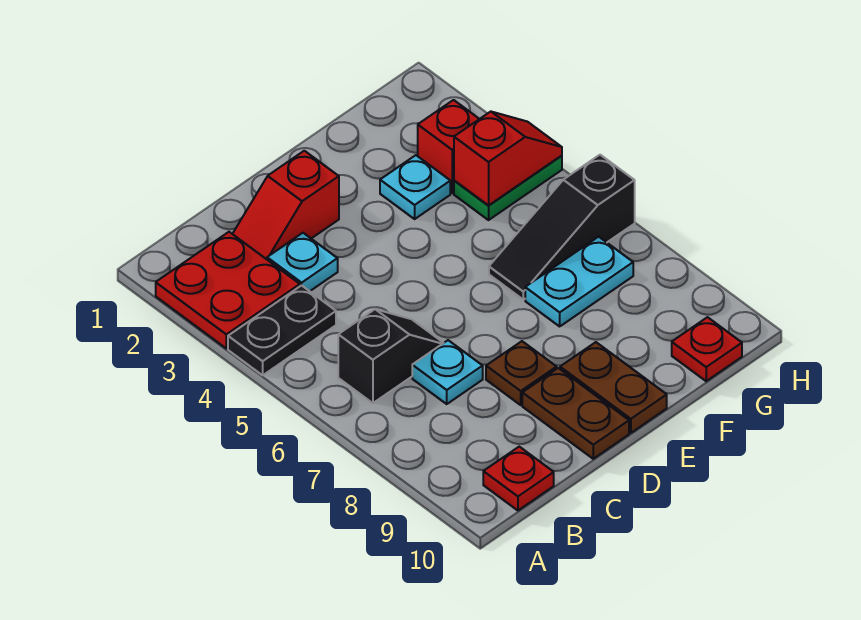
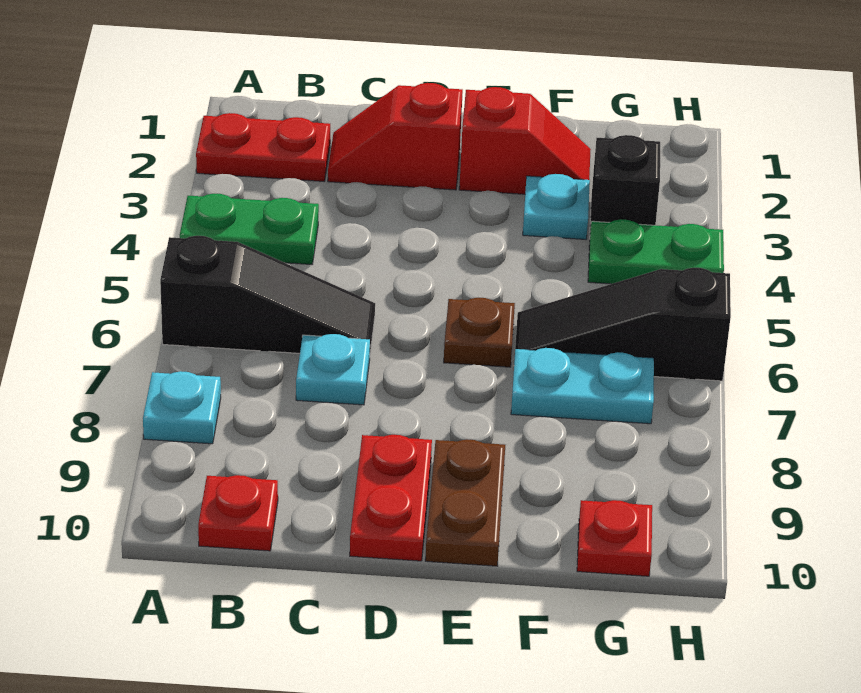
red plate A2:B3 level 1 -> red plate A2:B2 level 1
black plate A4:B4 level 1 -> green plate A4:B4 level 1
black slope B6:C6 level 1 top B -> black slope A6:C6 level 1 top A
cyan plate C3 level 1 -> cyan plate A8 level 1
brown plate D8 level 1 -> brown plate E6 level 1
brown plate D9:D10 level 1 -> red plate D9:D10 level 1
red brick G3 level 1 -> black brick G3 level 1
red slope G4:H4 level 2 top G -> red slope E2:F2 level 1 top E

